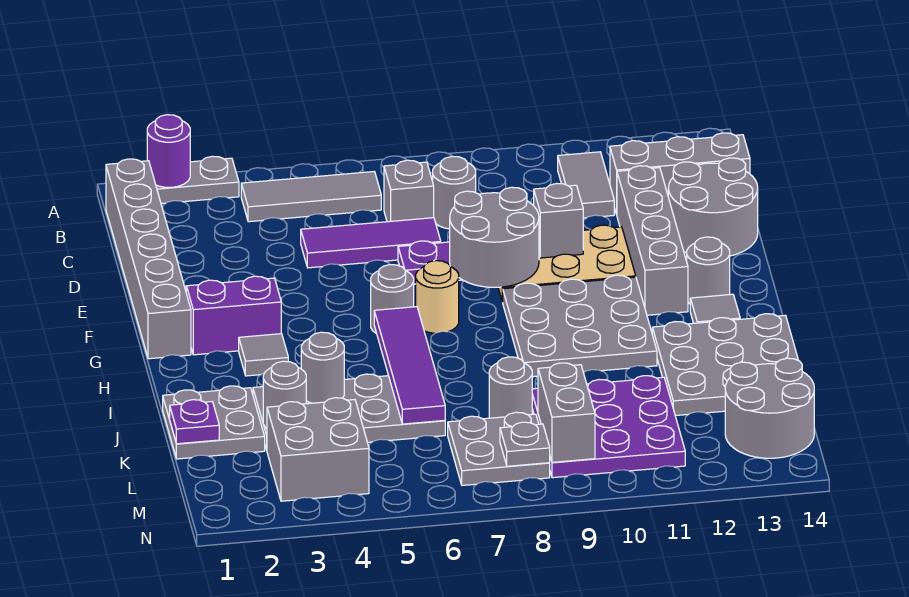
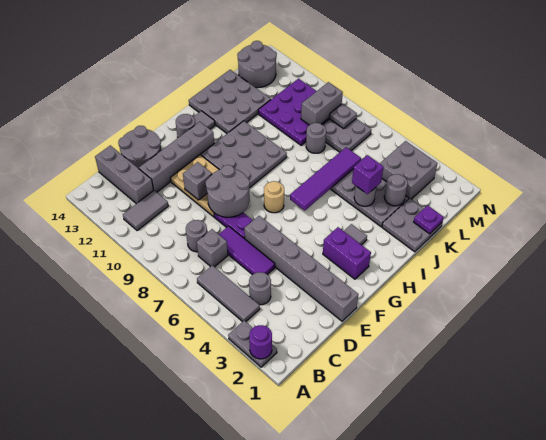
grey brick B1:G1 level 1 -> grey brick E1:E6 level 1
grey round brick G6 level 1 -> grey round brick C4 level 1
none -> purple brick J4 level 3

